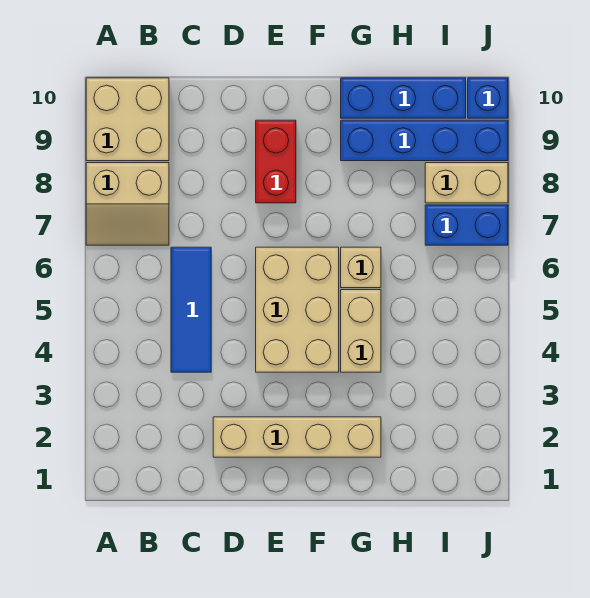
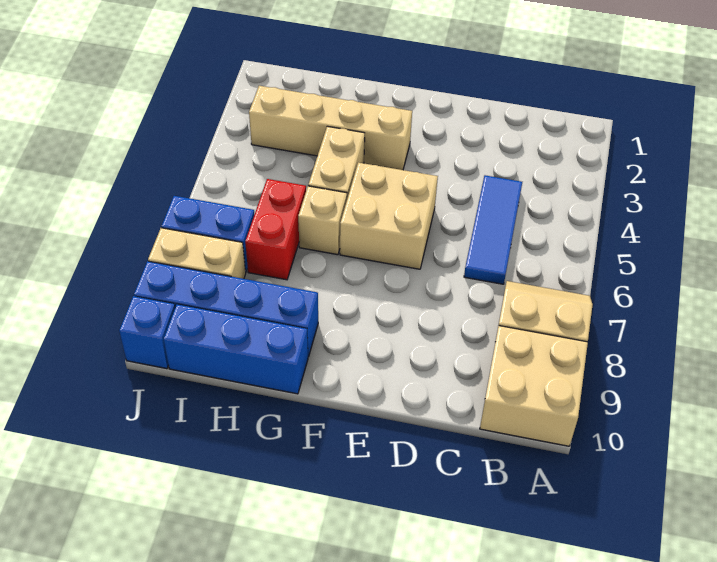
tan brick D2:G2 level 1 -> tan brick F3:I3 level 1
tan brick E4:F6 level 1 -> tan brick E5:F6 level 1
red brick E8:E9 level 1 -> red brick H6:H7 level 1

